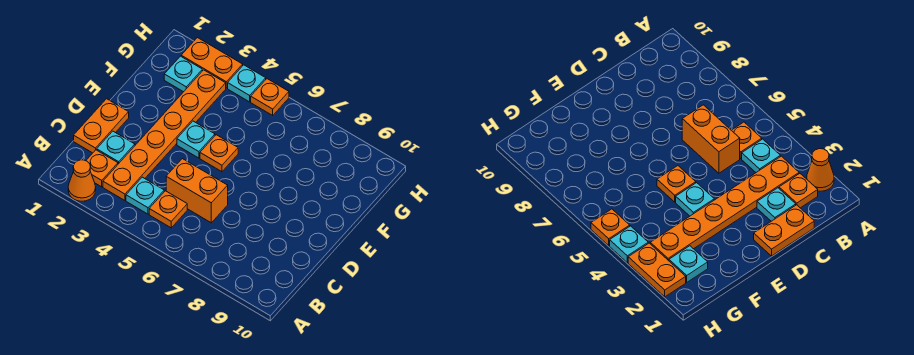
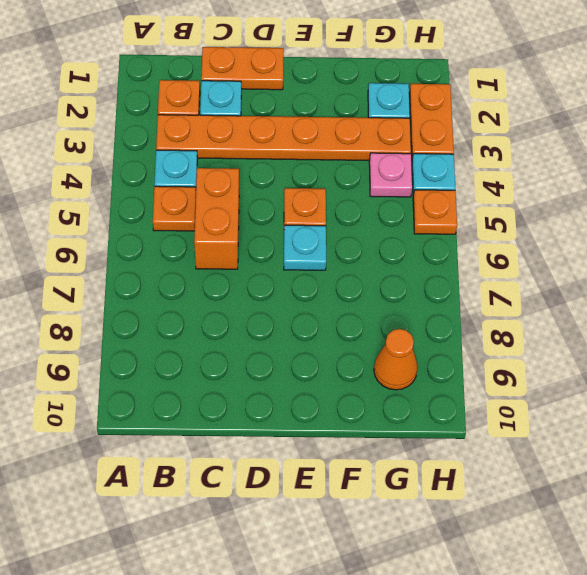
orange cone A2 level 1 -> orange cone G9 level 1
cyan plate E4 level 1 -> cyan plate E6 level 1
none -> pink plate G4 level 1

